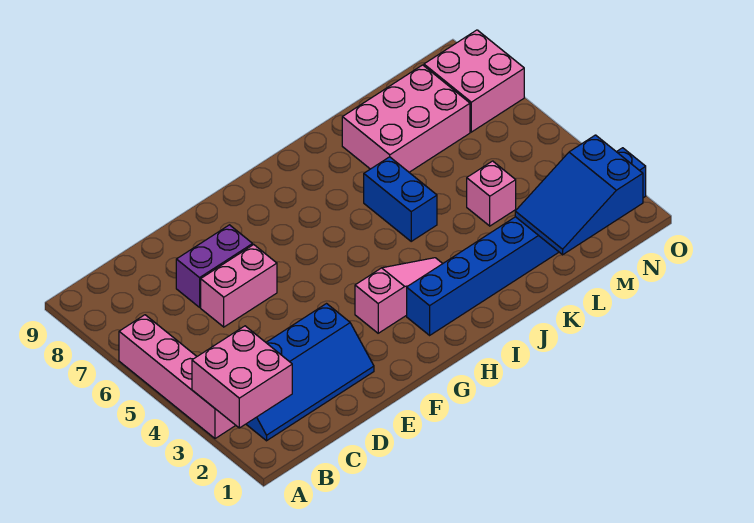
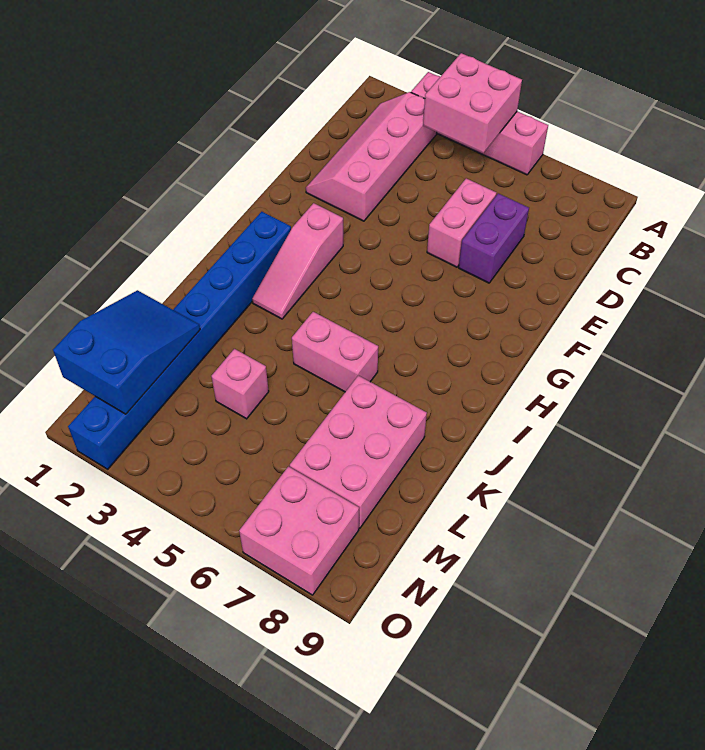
pink brick A2:B3 level 2 -> pink brick A4:B5 level 2
blue slope B2:E3 level 1 top 3 -> pink slope B2:E3 level 1 top 3
blue brick J5:J6 level 1 -> pink brick J5:J6 level 1

